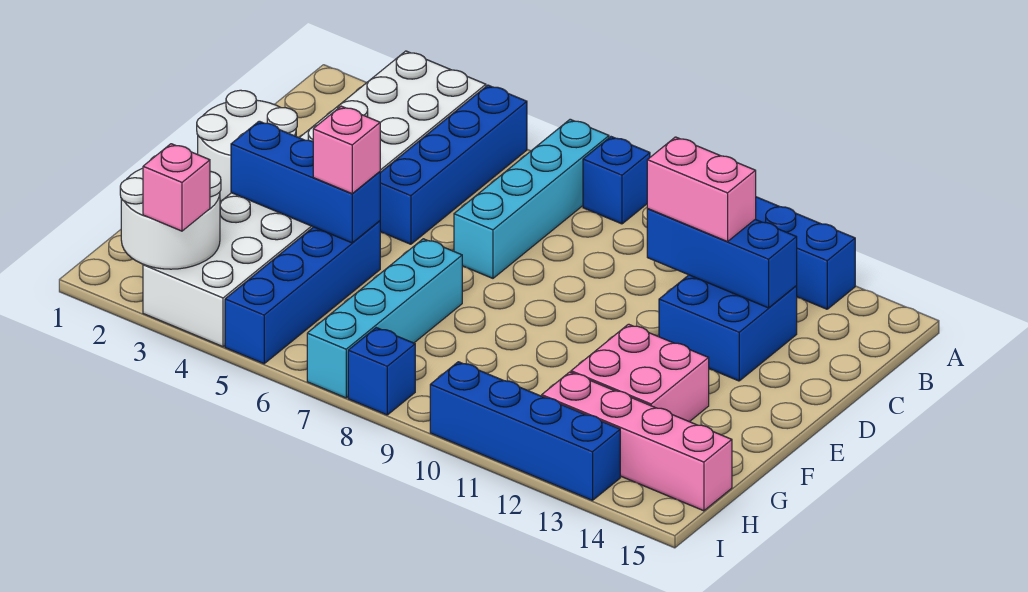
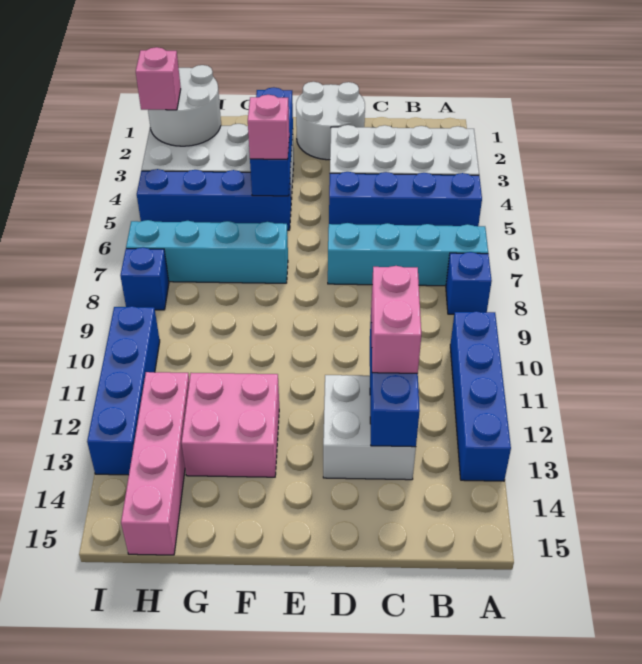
blue brick C12:D13 level 1 -> white brick C12:D13 level 1

